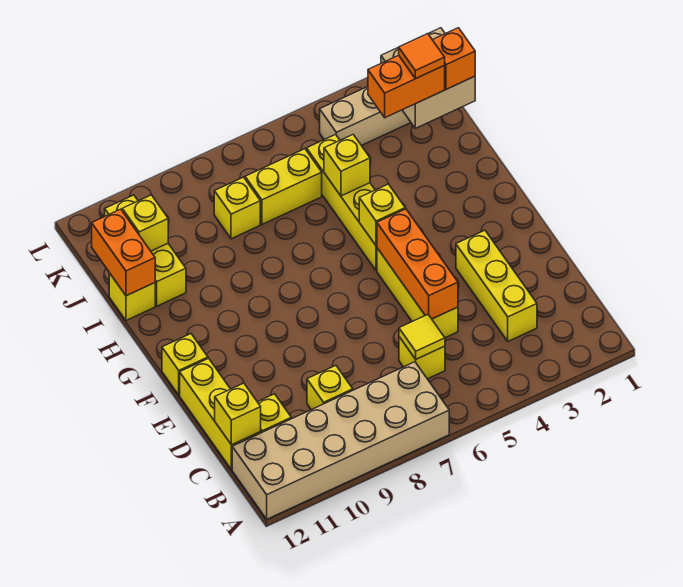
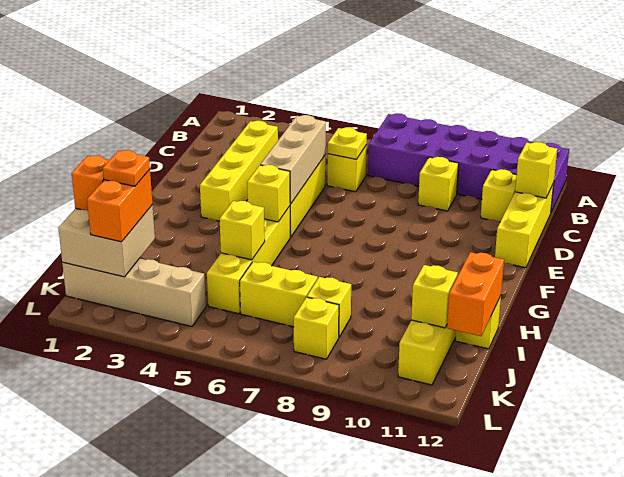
tan brick A7:B12 level 1 -> purple brick A7:B12 level 1
yellow brick C3:E3 level 1 -> yellow brick C3:F3 level 1
yellow tile C6 level 2 -> yellow plate C6 level 2
orange brick D5:F5 level 2 -> tan brick D5:F5 level 2
yellow brick F12 level 1 -> yellow brick K8 level 1
orange brick J2:J3 level 3 -> orange brick J2:K2 level 3
orange tile J2 level 4 -> orange plate J2 level 4

